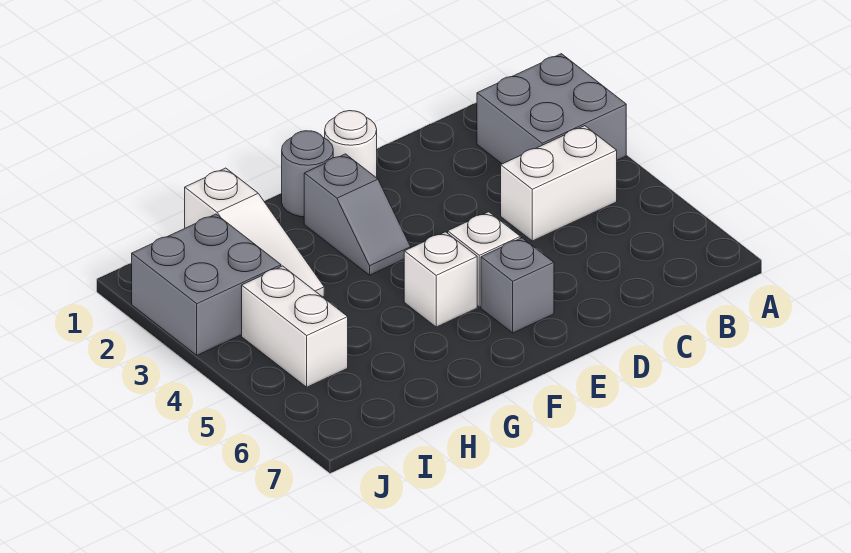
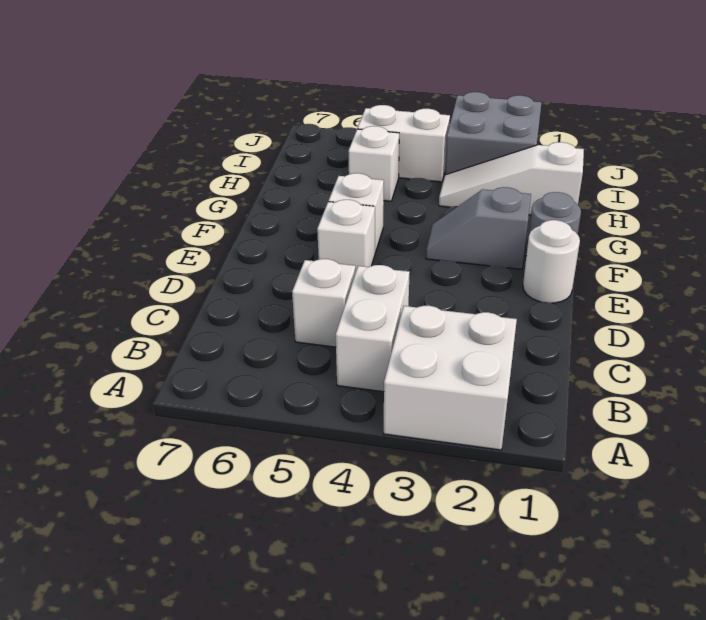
grey brick A2:B3 level 1 -> white brick A2:B3 level 1
none -> white brick C5 level 1
grey brick E6 level 1 -> none
none -> white brick H5 level 1

